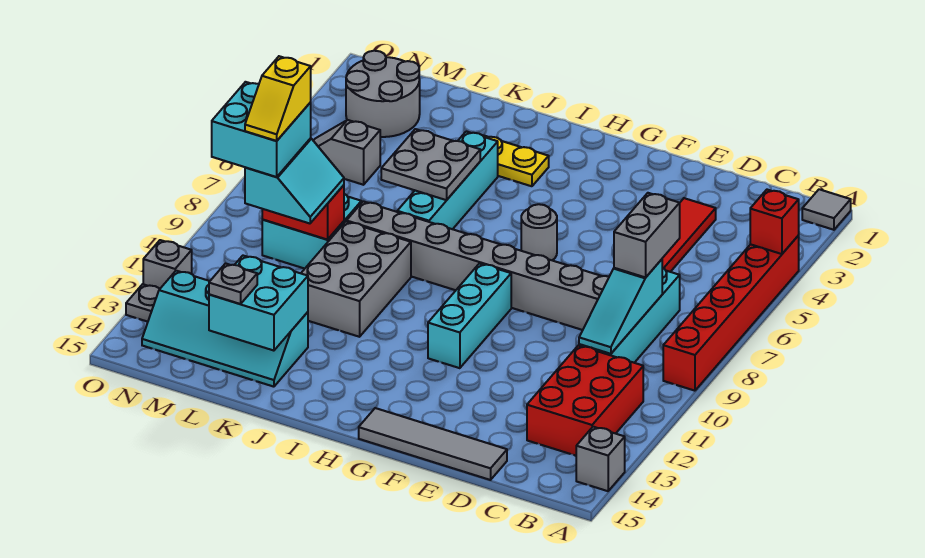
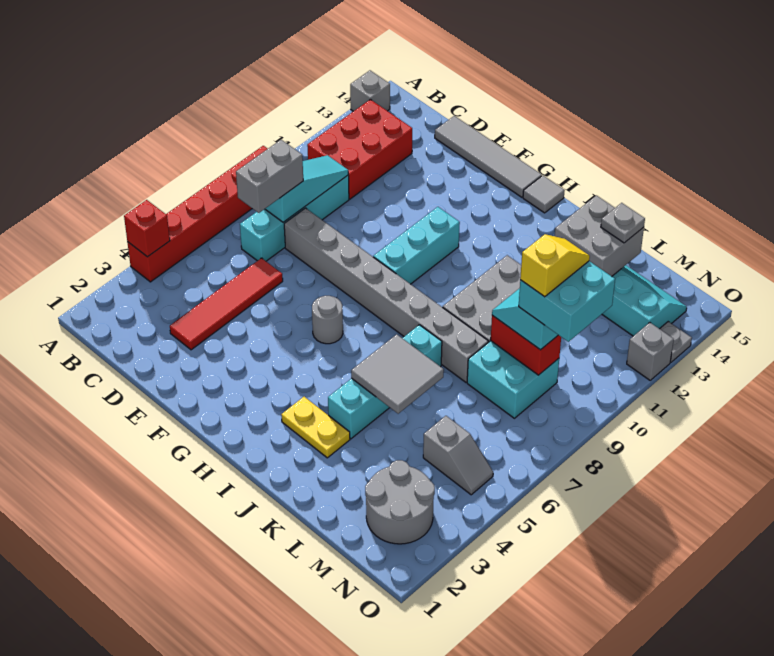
grey tile A1 level 1 -> grey tile H15 level 1
grey plate J5:K6 level 2 -> grey tile J5:K6 level 2
cyan brick K13:L14 level 2 -> grey brick K13:L14 level 2

